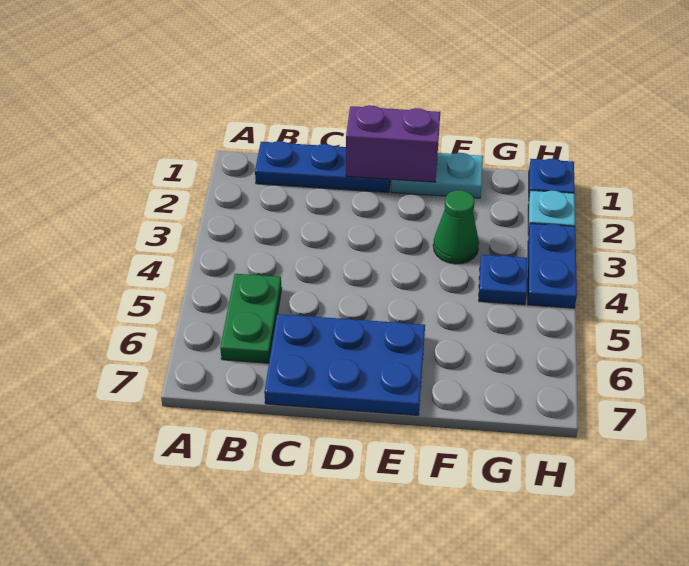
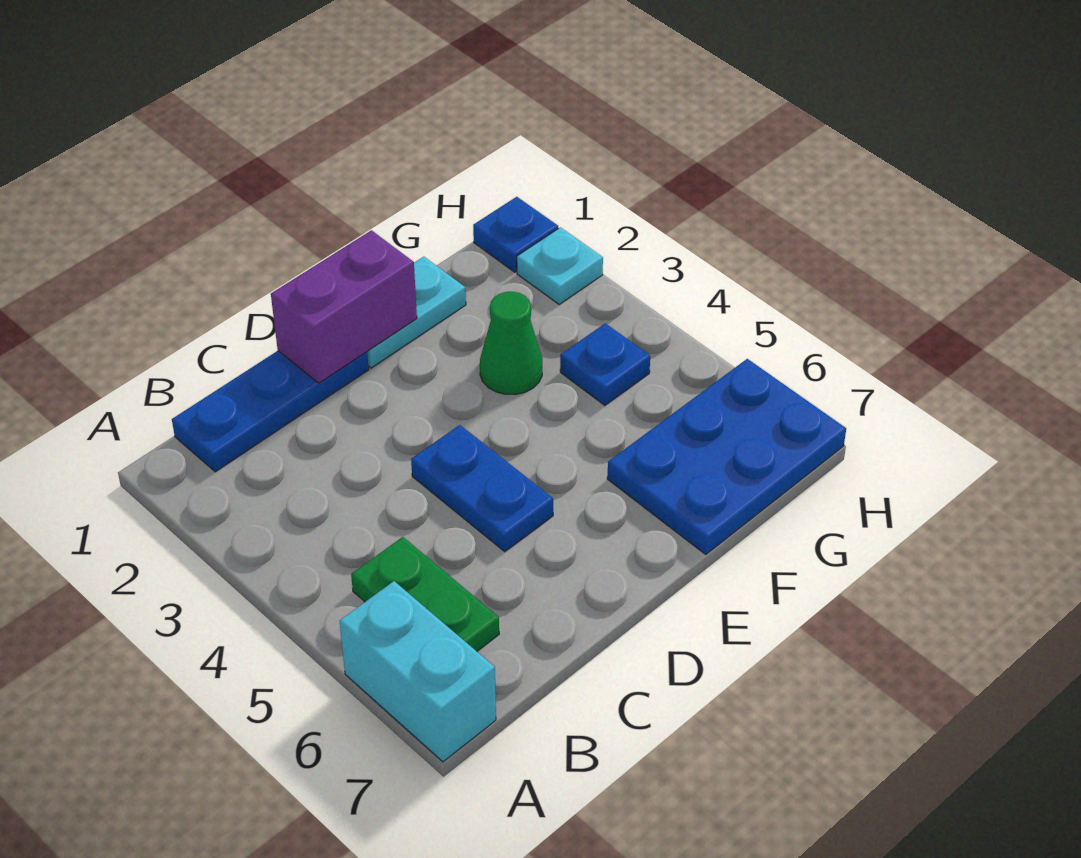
none -> cyan brick A6:A7 level 1
blue plate C6:E7 level 1 -> blue plate F6:H7 level 1
blue plate H3:H4 level 1 -> blue plate D4:D5 level 1

